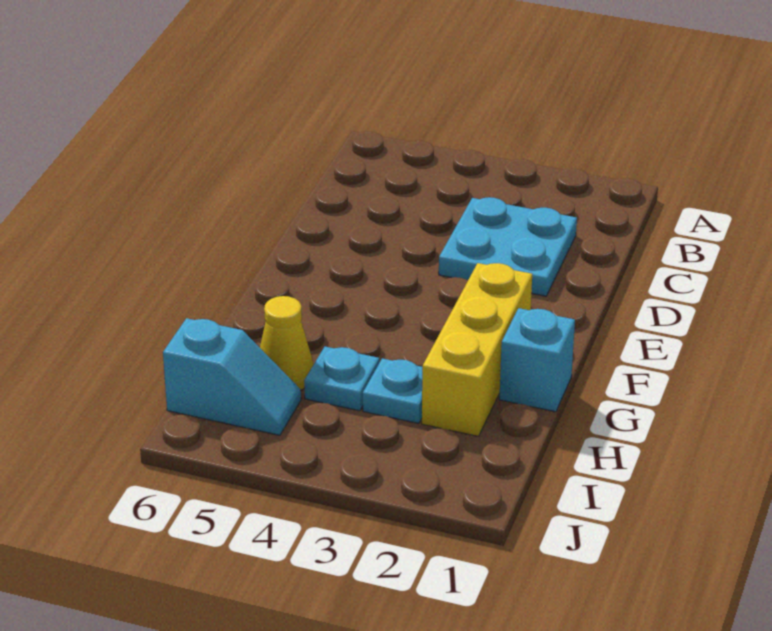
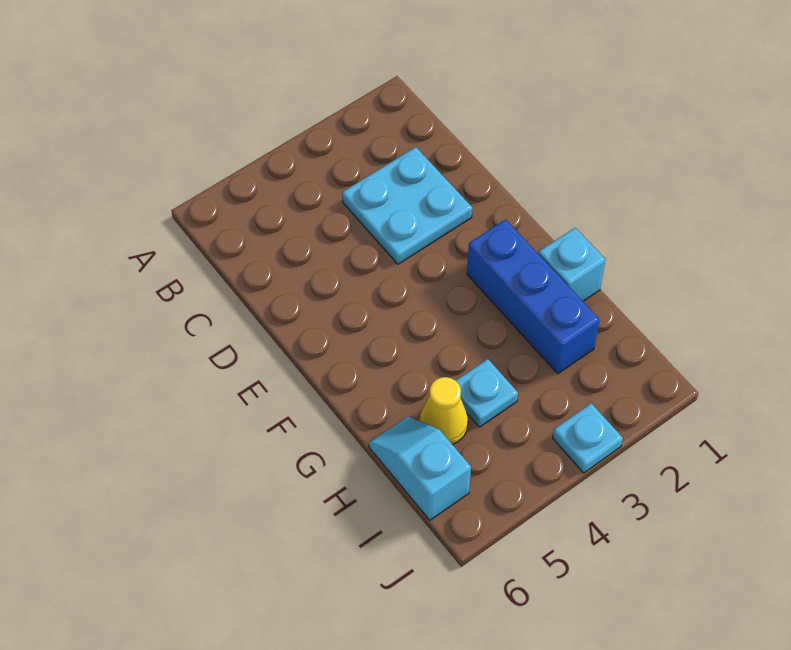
yellow brick F2:H2 level 1 -> blue brick F2:H2 level 1
cyan plate H3 level 1 -> cyan plate J3 level 1
cyan slope I5:I6 level 1 top 6 -> cyan slope H6:I6 level 1 top I

